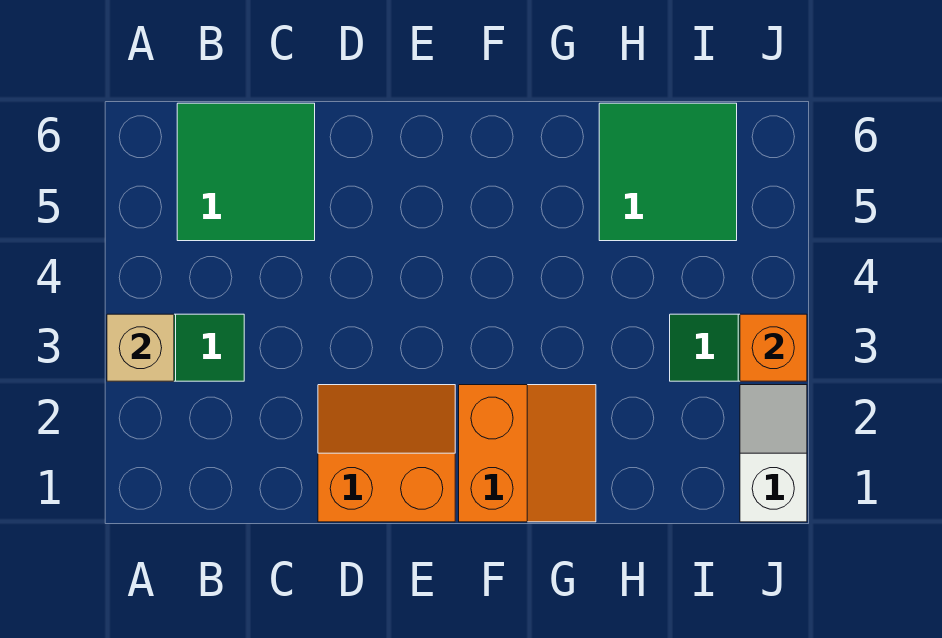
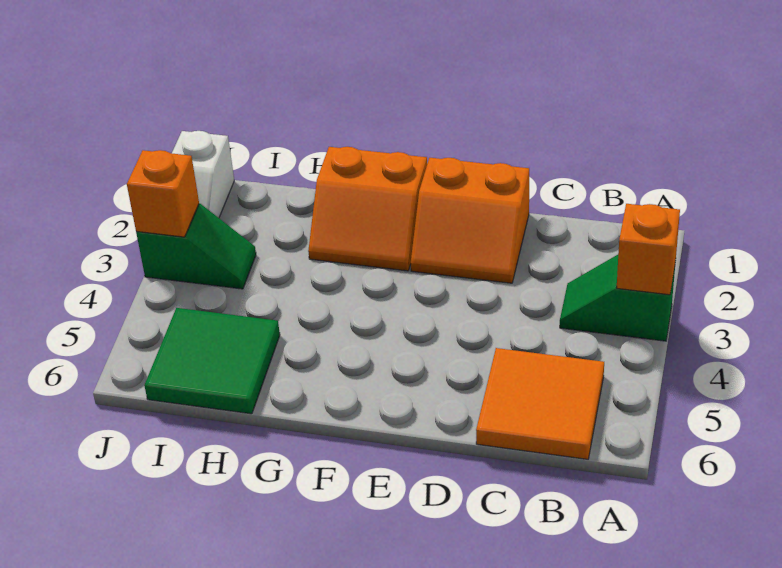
tan brick A3 level 2 -> orange brick A3 level 2
green tile B5:C6 level 1 -> orange tile B5:C6 level 1
orange slope F1:G2 level 1 top F -> orange slope F1:G2 level 1 top 1

